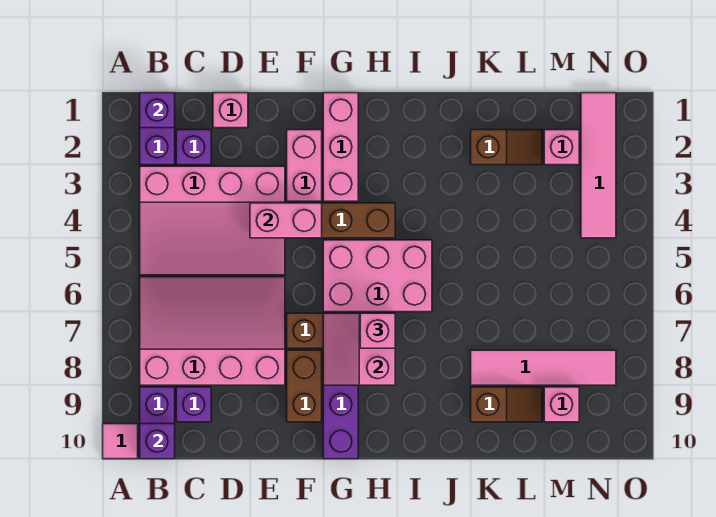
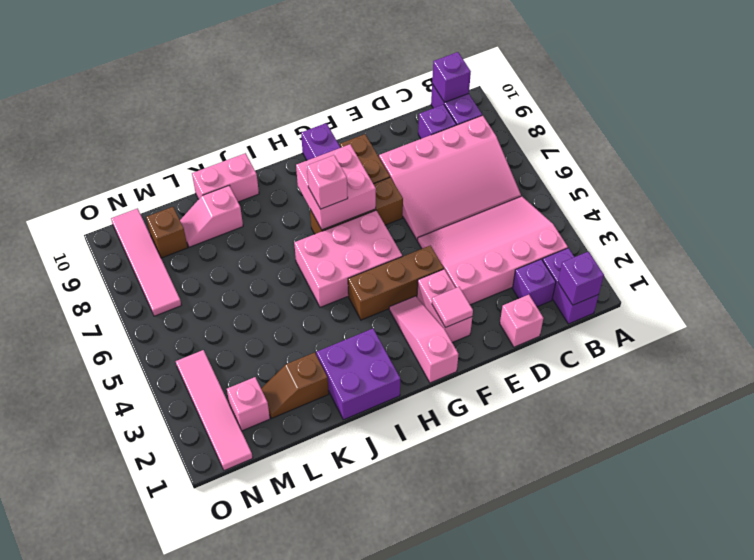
pink tile A10 level 1 -> pink tile F2 level 2
pink brick E4:F4 level 2 -> pink brick J10:K10 level 1
pink brick G1:G3 level 1 -> pink slope G1:G3 level 1 top 1
pink slope G7:H8 level 2 top H -> pink brick G7:H8 level 2
none -> purple brick I1:J2 level 1
pink tile K8:N8 level 1 -> pink tile N7:N10 level 1
brown slope K9:L9 level 1 top K -> pink slope K9:L9 level 1 top K
pink brick M9 level 1 -> brown brick M9 level 1

